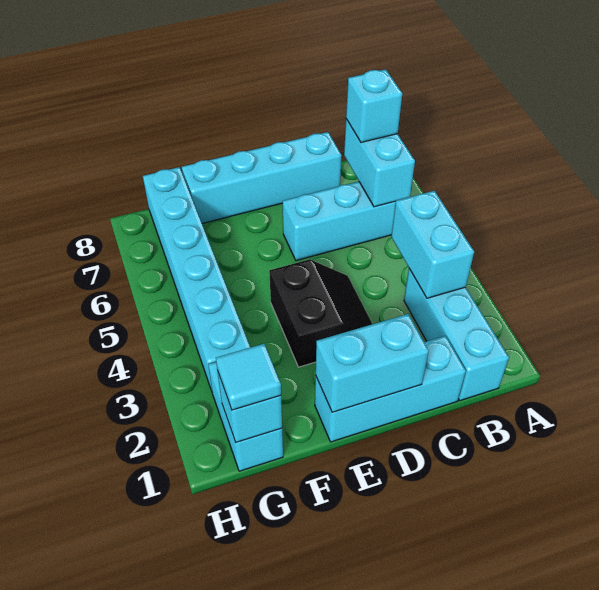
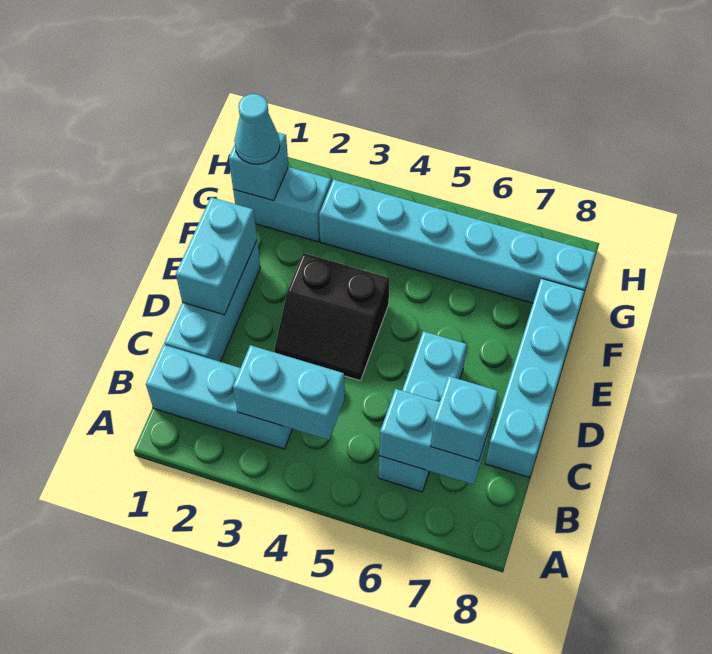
cyan tile G1 level 3 -> cyan cone G1 level 3

